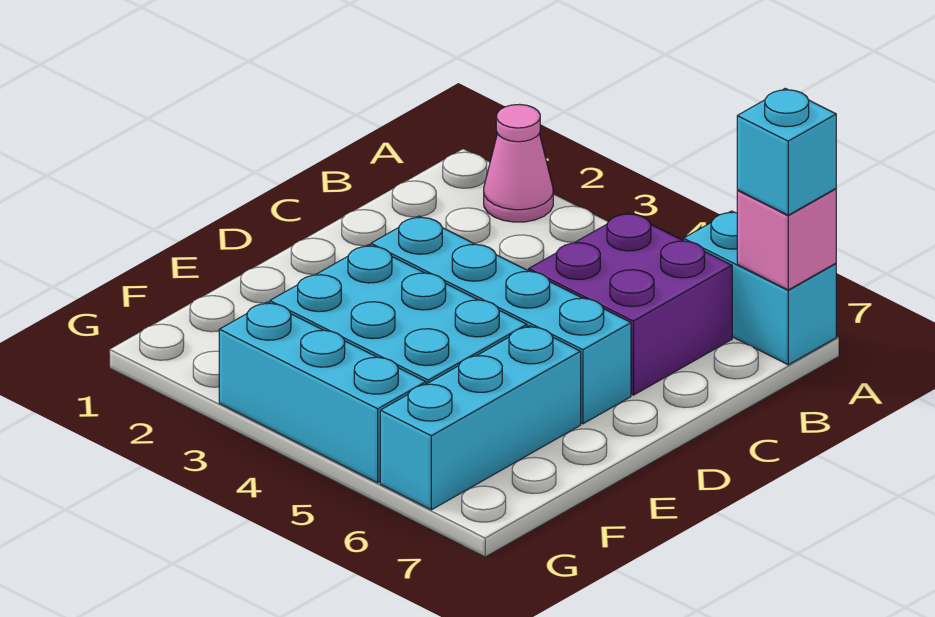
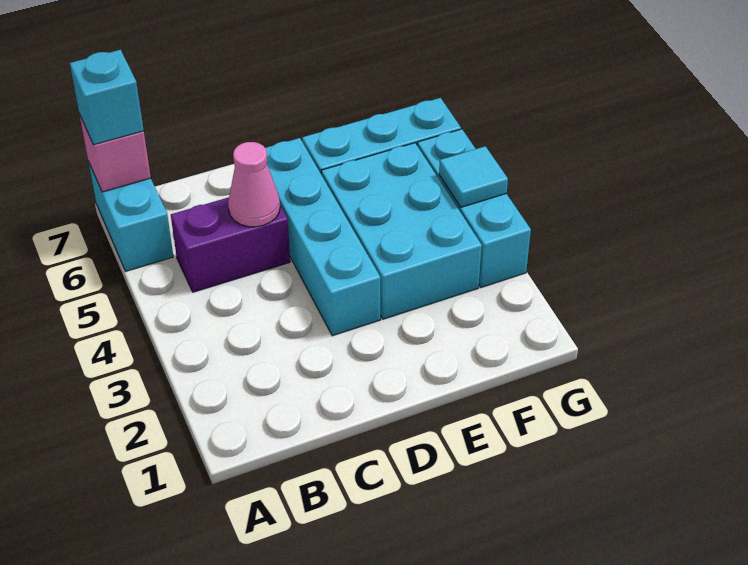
pink cone A2 level 1 -> pink cone C5 level 2
purple brick B5:C6 level 1 -> purple brick B5:C5 level 1
none -> cyan tile G4 level 2

